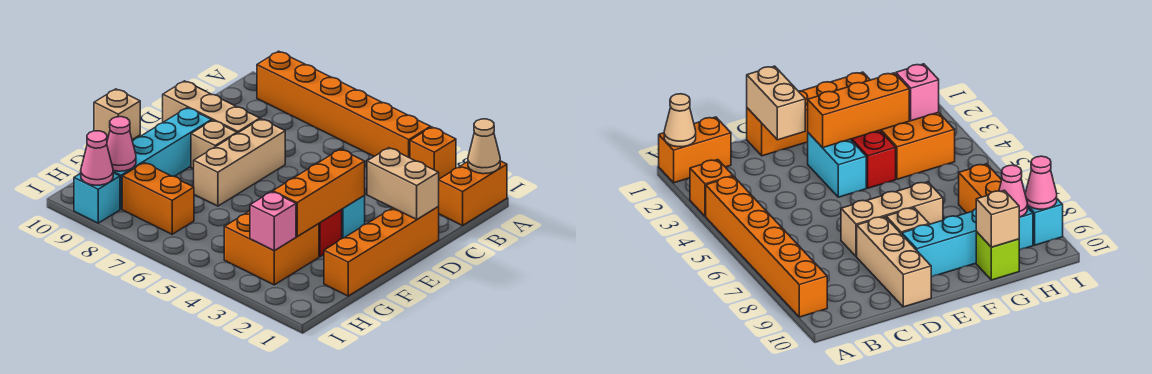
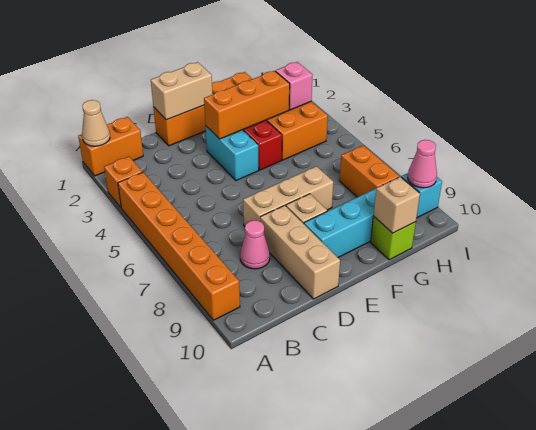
tan brick D1:D2 level 2 -> tan brick D1:E1 level 2
pink cone H9 level 2 -> pink cone C8 level 1

